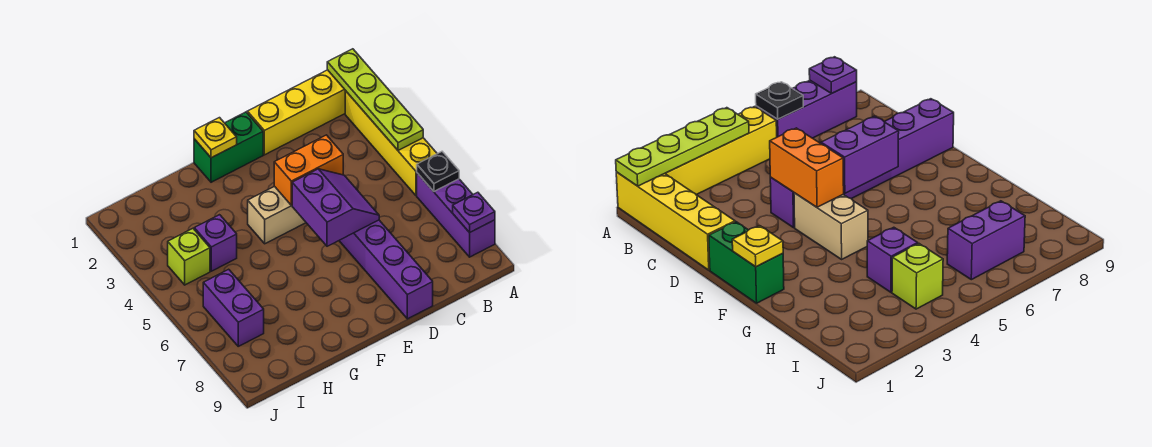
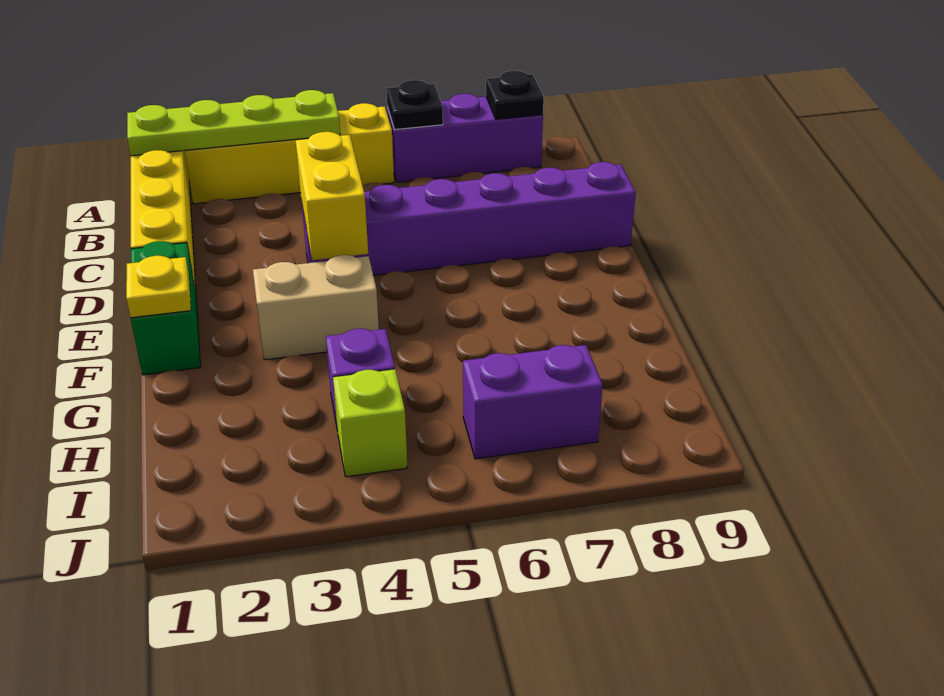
purple plate A8 level 2 -> black plate A8 level 2
orange brick D4:E4 level 2 -> yellow brick D4:E4 level 2
purple slope D5:E6 level 2 top E -> none
tan brick E4:F4 level 1 -> tan brick F3:F4 level 1

